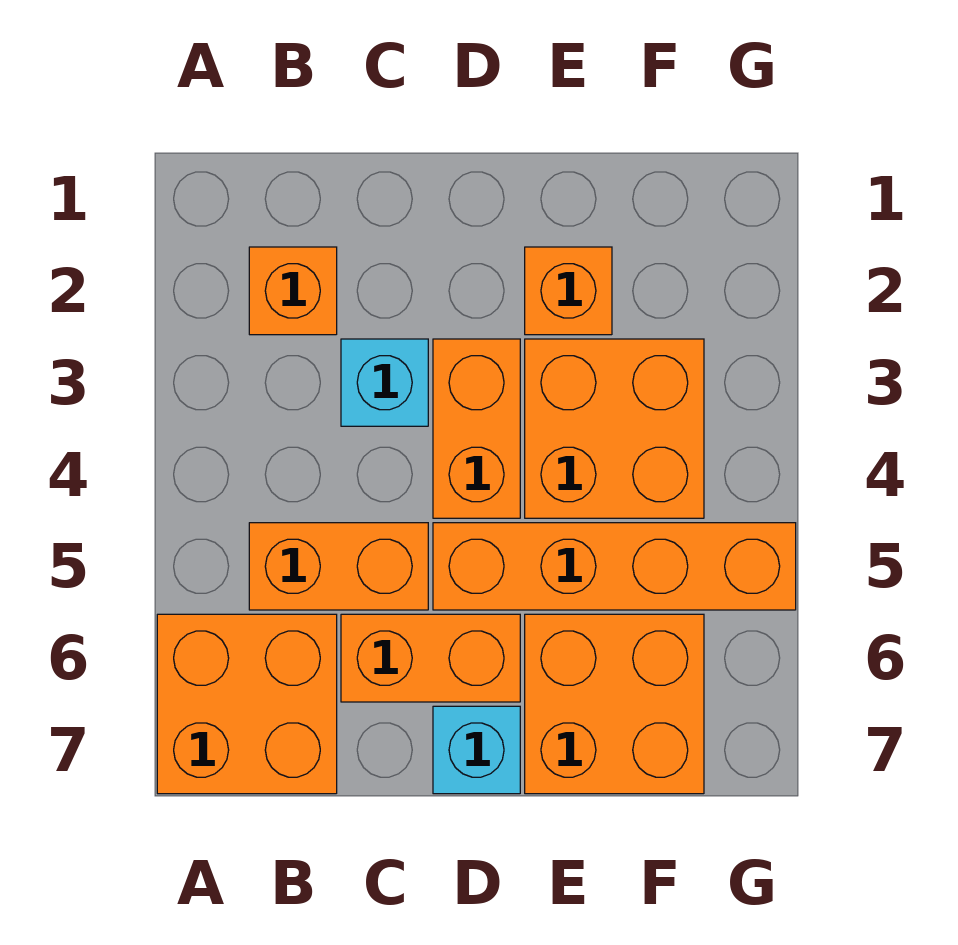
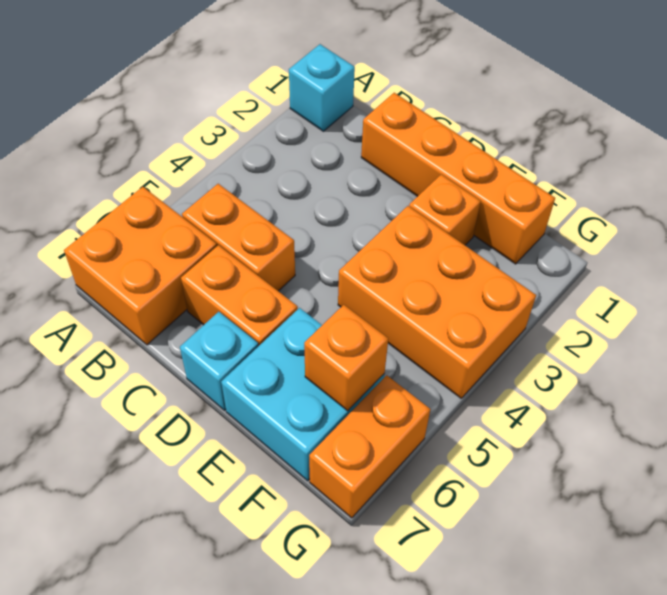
orange brick B2 level 1 -> orange brick F6 level 2
cyan brick C3 level 1 -> cyan brick A1 level 1
orange brick D3:D4 level 1 -> orange brick G6:G7 level 1
orange brick D5:G5 level 1 -> orange brick C1:F1 level 1
orange brick E3:F4 level 1 -> orange brick E3:G4 level 1
orange brick E6:F7 level 1 -> cyan brick E6:F7 level 1

